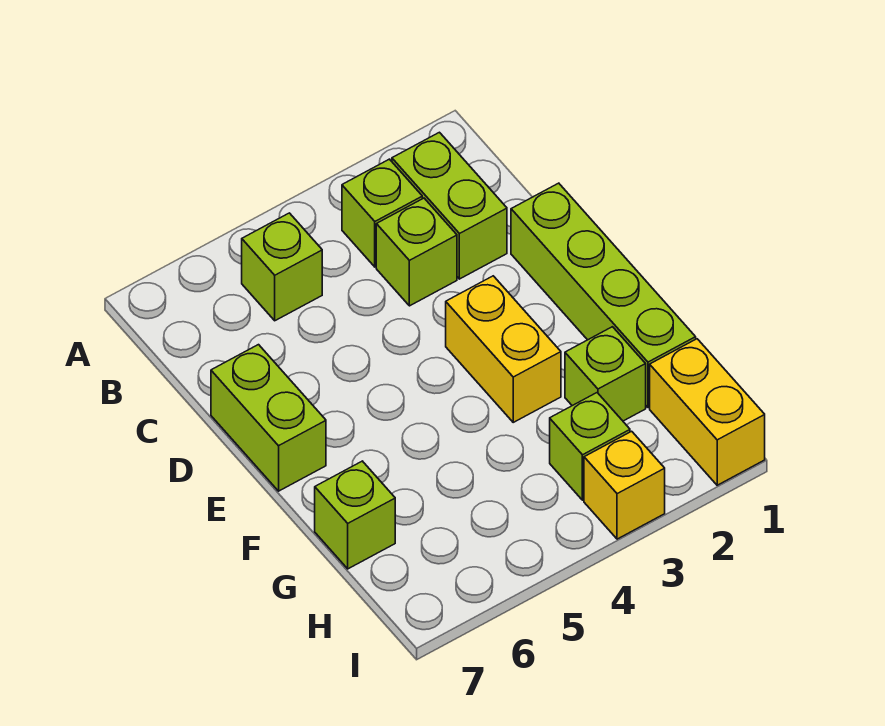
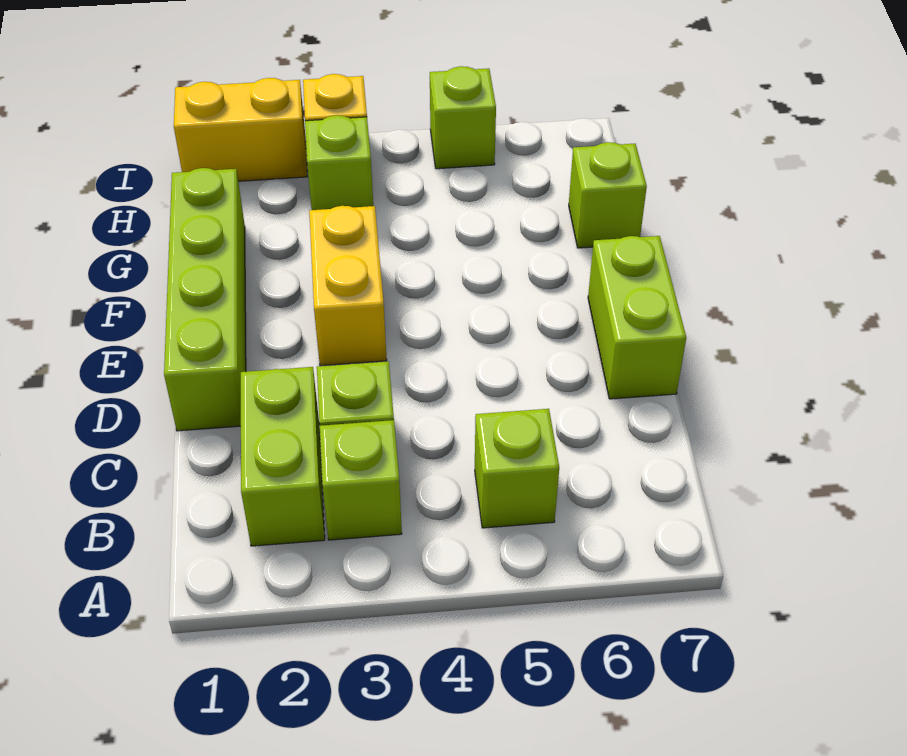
lime brick G2 level 1 -> lime brick I5 level 1
yellow brick H1:I1 level 1 -> yellow brick I1:I2 level 1

